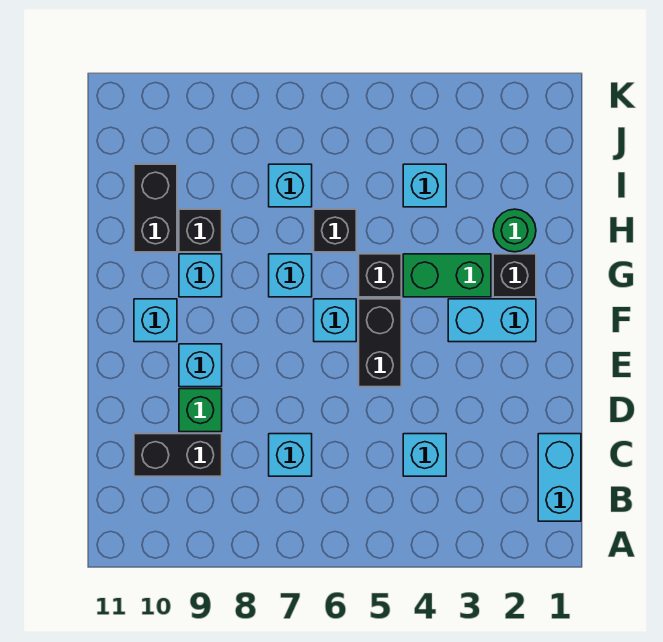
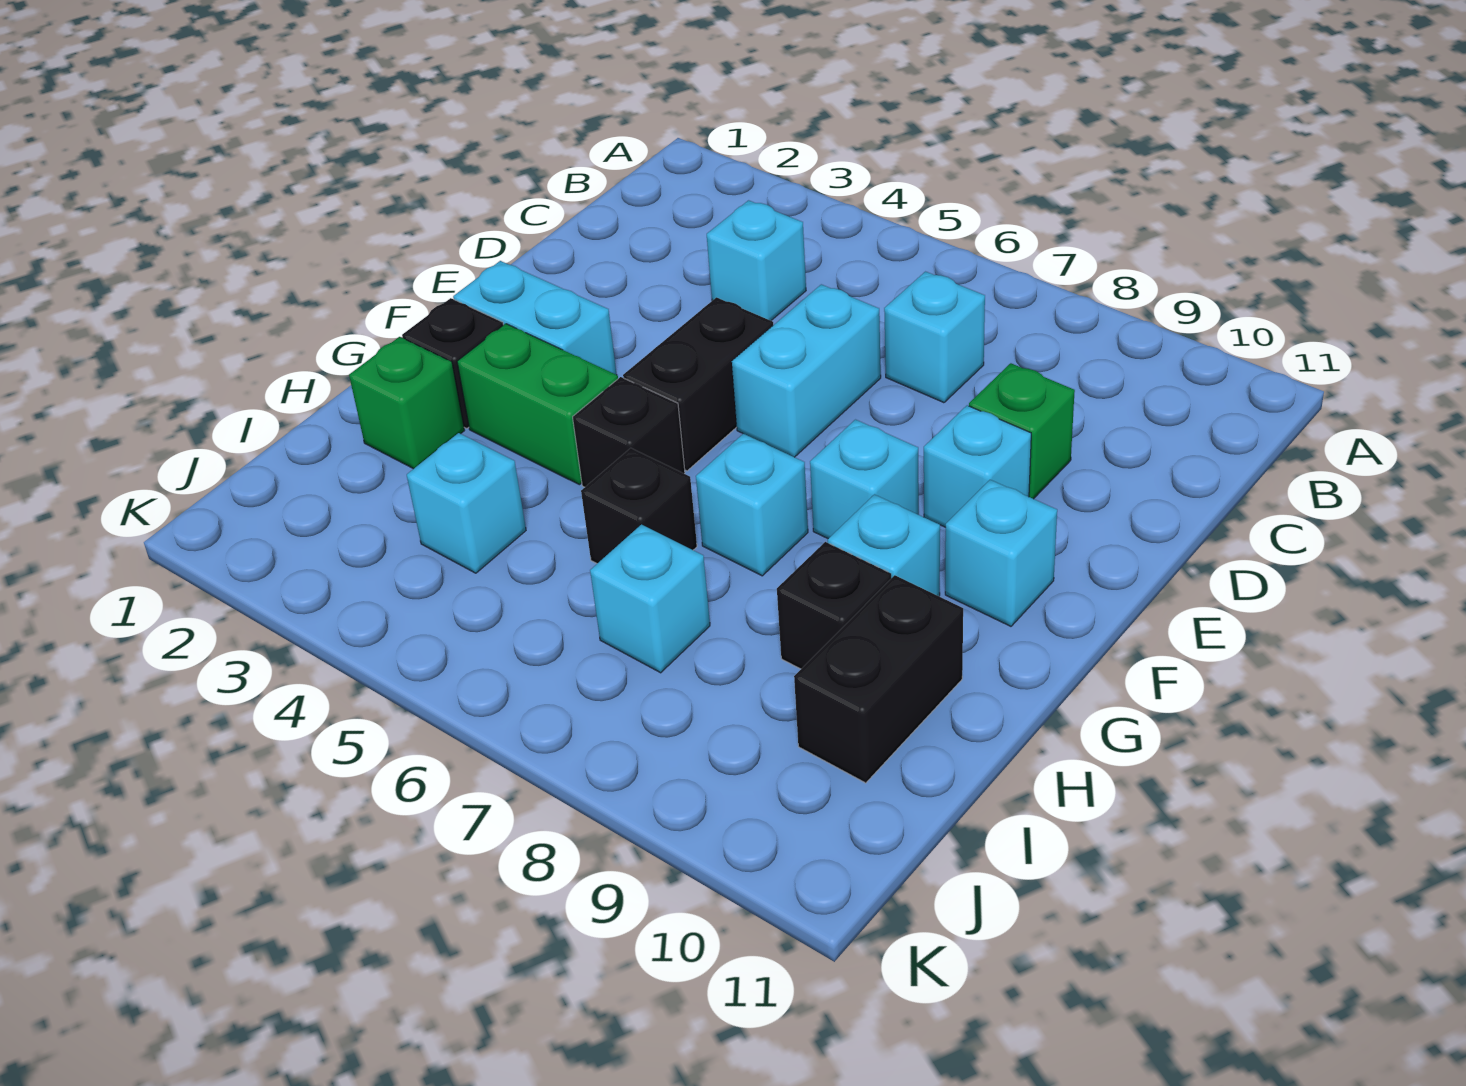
cyan brick B1:C1 level 1 -> cyan brick D6:E6 level 1
black brick C9:C10 level 1 -> none
cyan brick F6 level 1 -> cyan brick F8 level 1
green round brick H2 level 1 -> green brick H2 level 1

